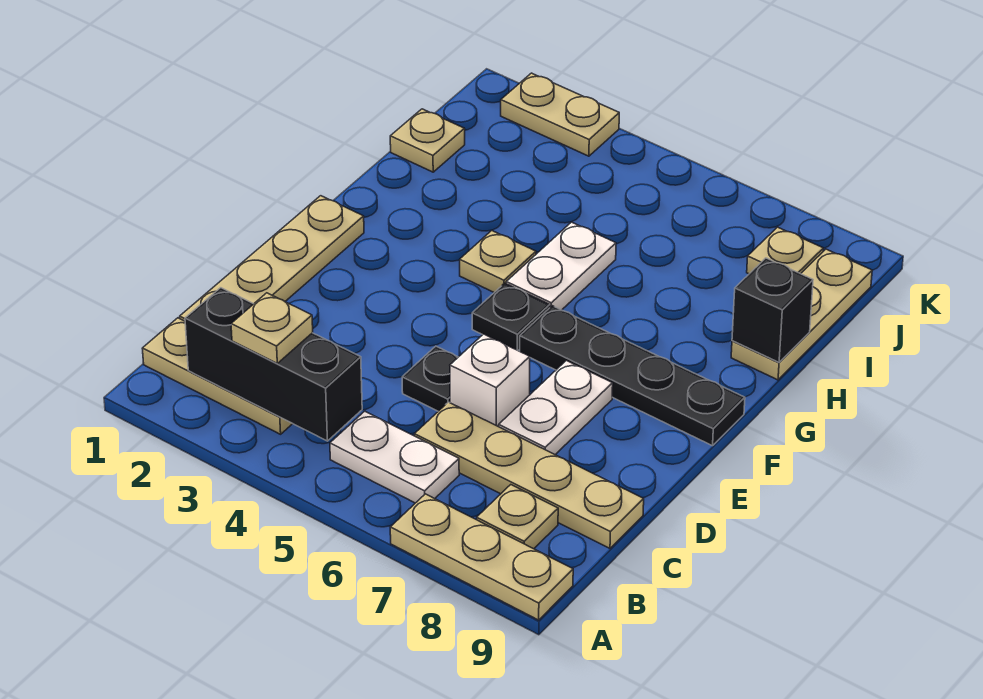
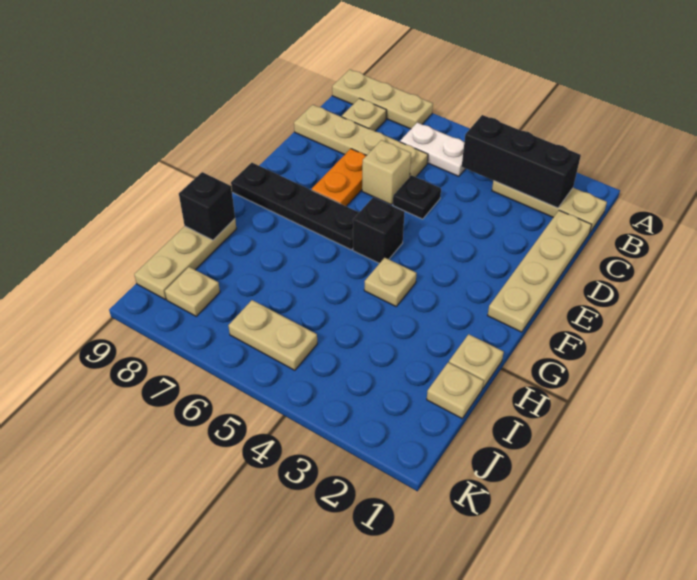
tan plate B3 level 3 -> tan plate H1 level 1
white brick D6 level 1 -> tan brick D6 level 1
white plate D7:E7 level 1 -> orange plate D7:E7 level 1
black plate F5 level 1 -> black brick F5 level 1
white plate G5:H5 level 1 -> none
tan plate K2:K3 level 1 -> tan plate J5:J6 level 1

